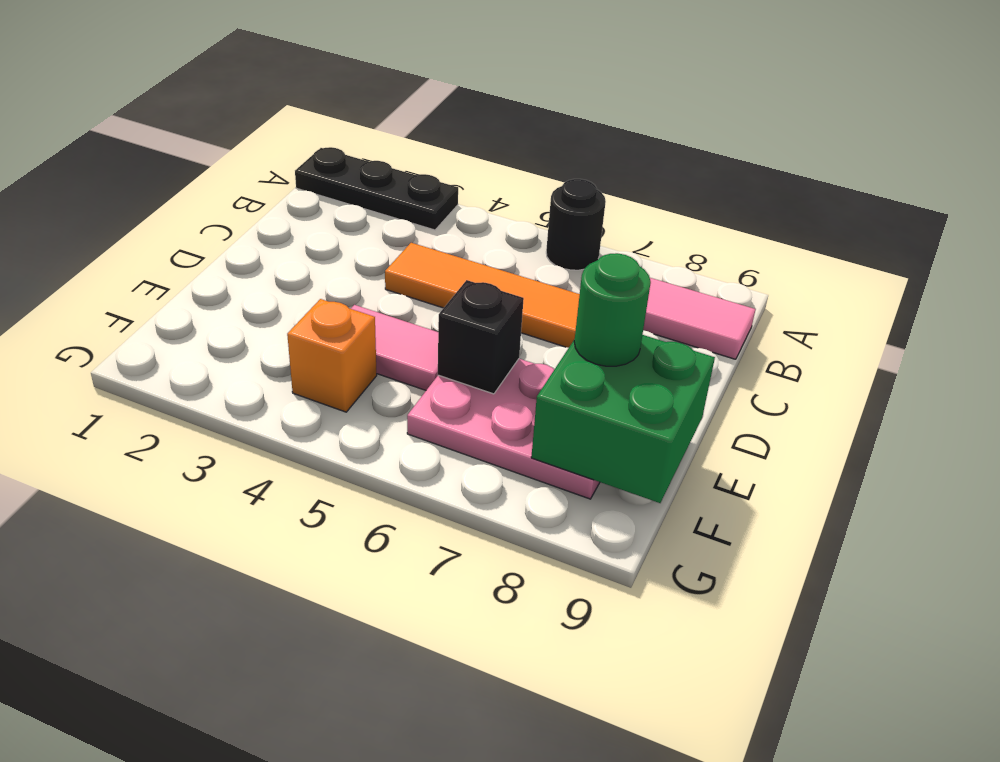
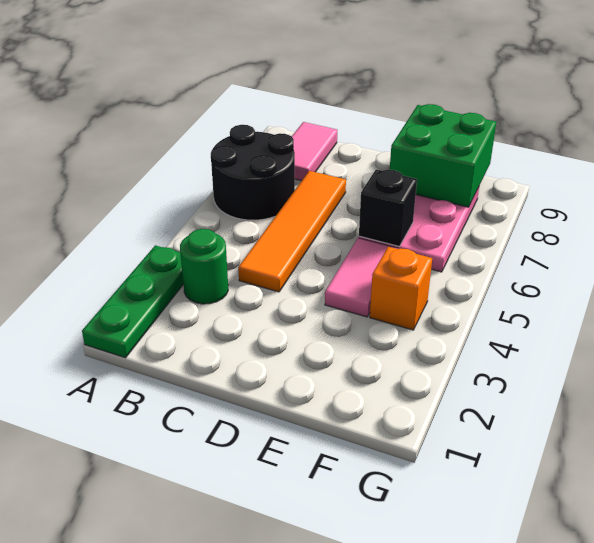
black plate A1:A3 level 1 -> green plate A1:A3 level 1
black round brick A6 level 1 -> black round brick A6:B7 level 1
green round brick E8 level 3 -> green round brick B3 level 1

